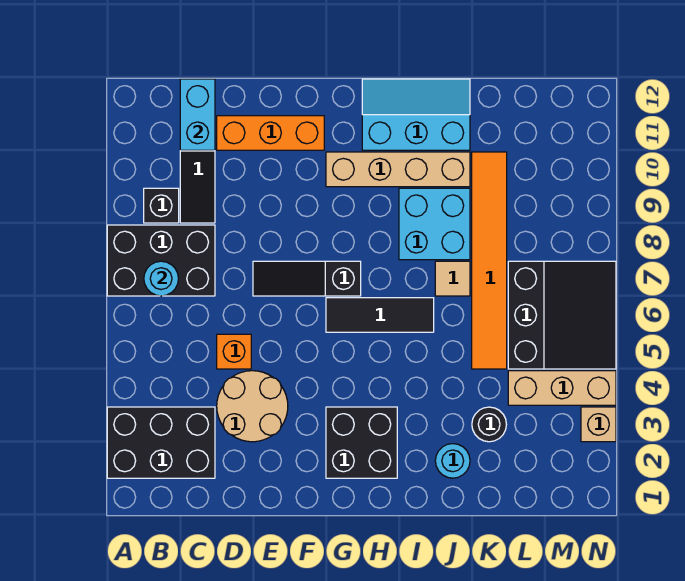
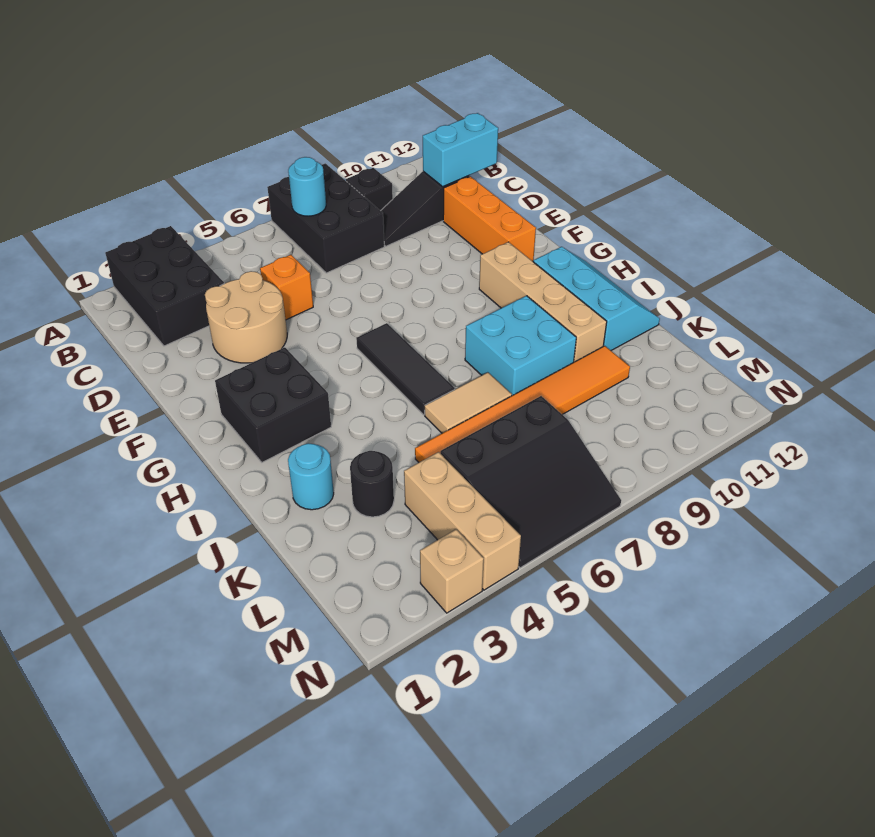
black slope E7:G7 level 1 top G -> none
tan tile J7 level 1 -> tan tile J6:J7 level 1

